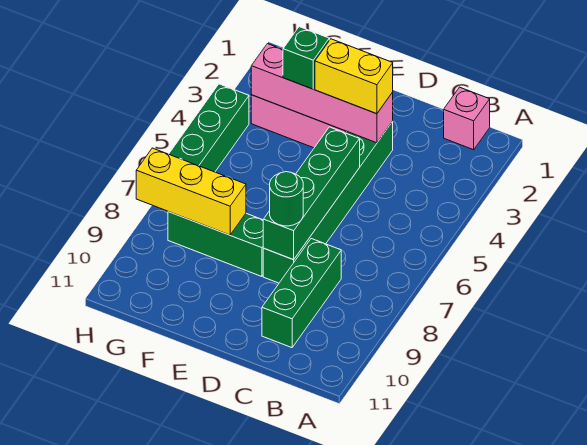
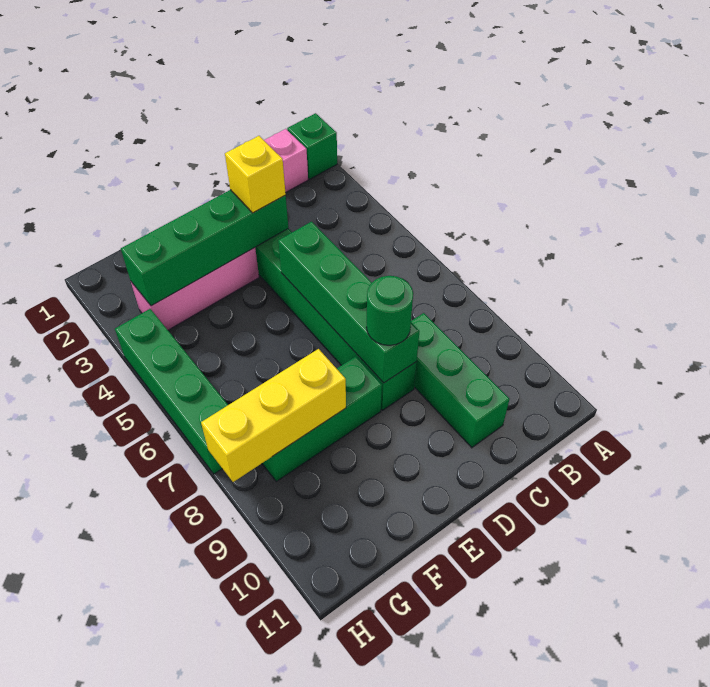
pink brick D3:G3 level 2 -> green brick D3:G3 level 2
yellow brick D3:E3 level 3 -> yellow brick D3 level 3
green brick F3 level 3 -> green brick A1 level 1

